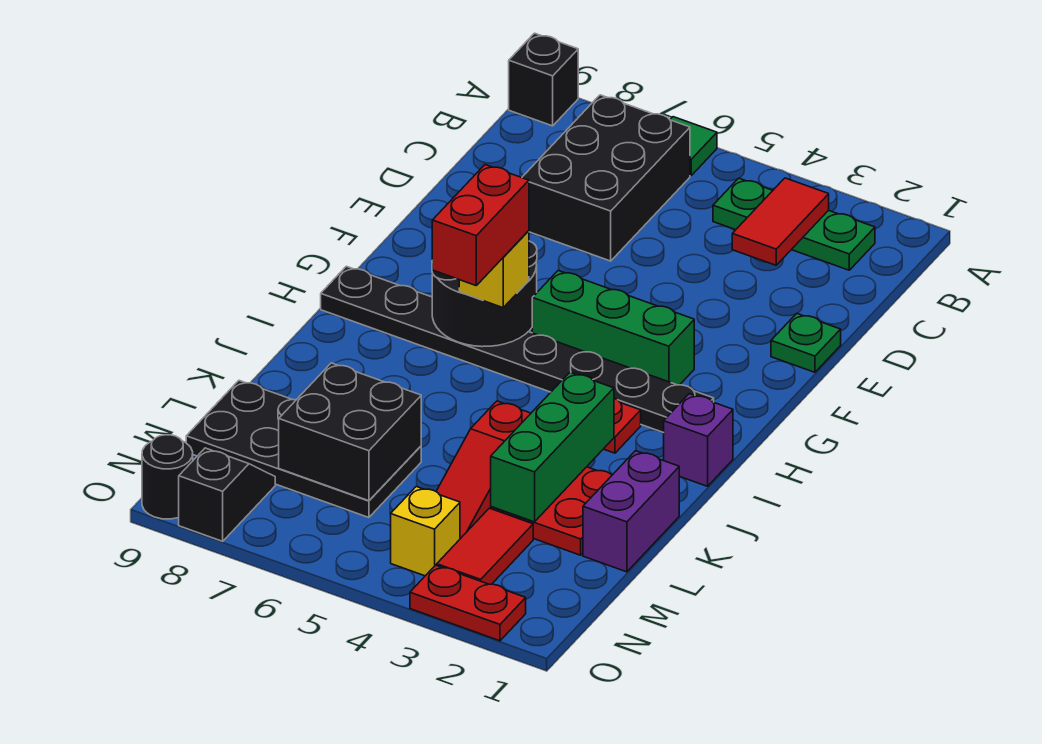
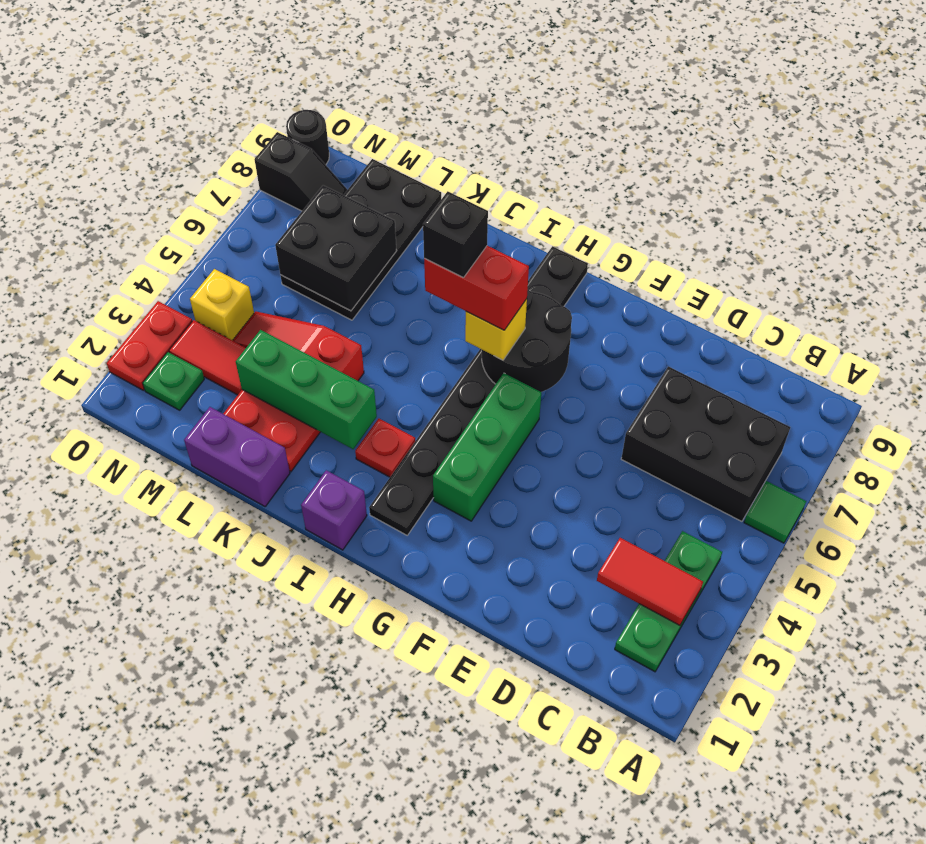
black brick A9 level 1 -> black brick I6 level 5
green plate E1 level 1 -> green plate N2 level 1

